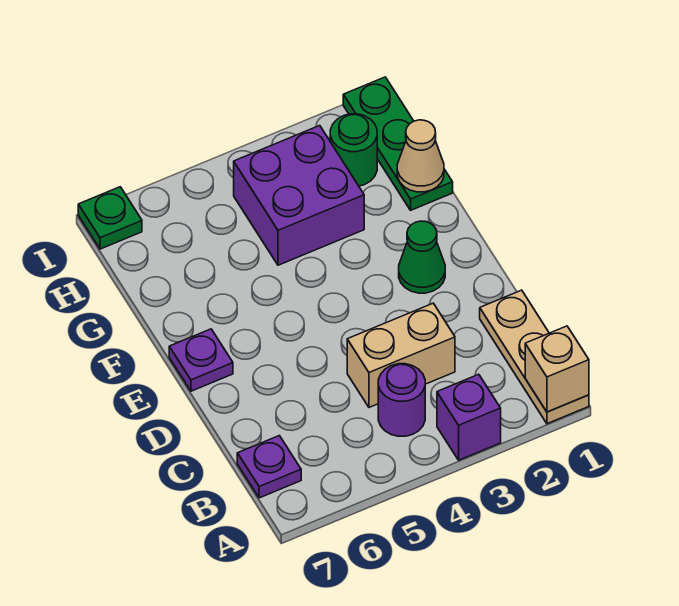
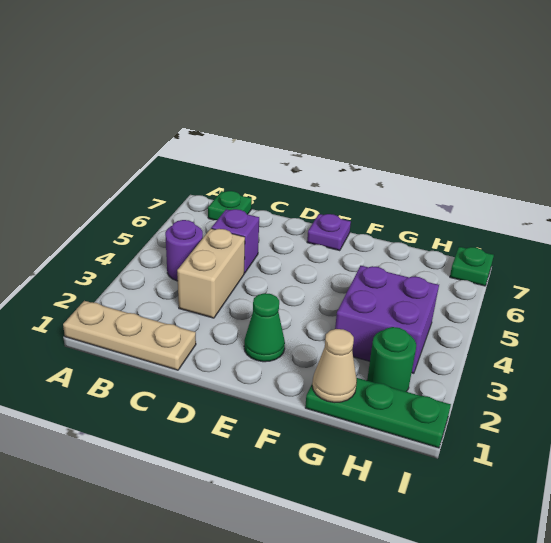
tan brick A1 level 2 -> none
purple brick A3 level 1 -> purple brick C5 level 1
purple plate B7 level 1 -> green plate B7 level 1

